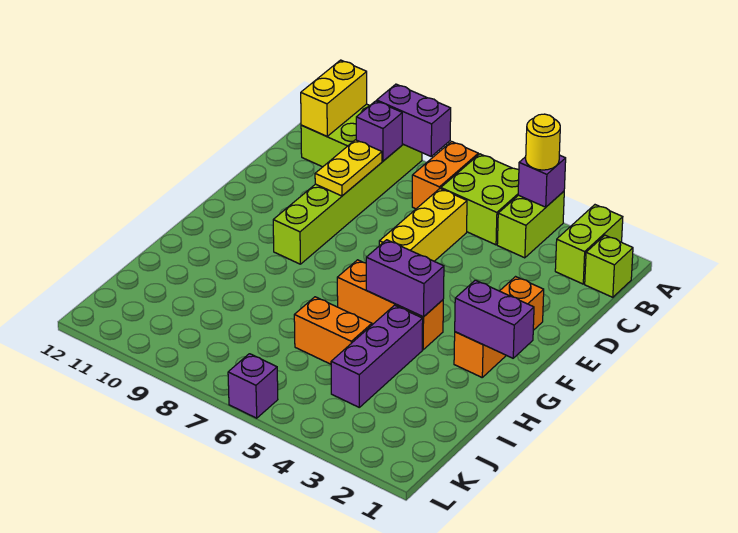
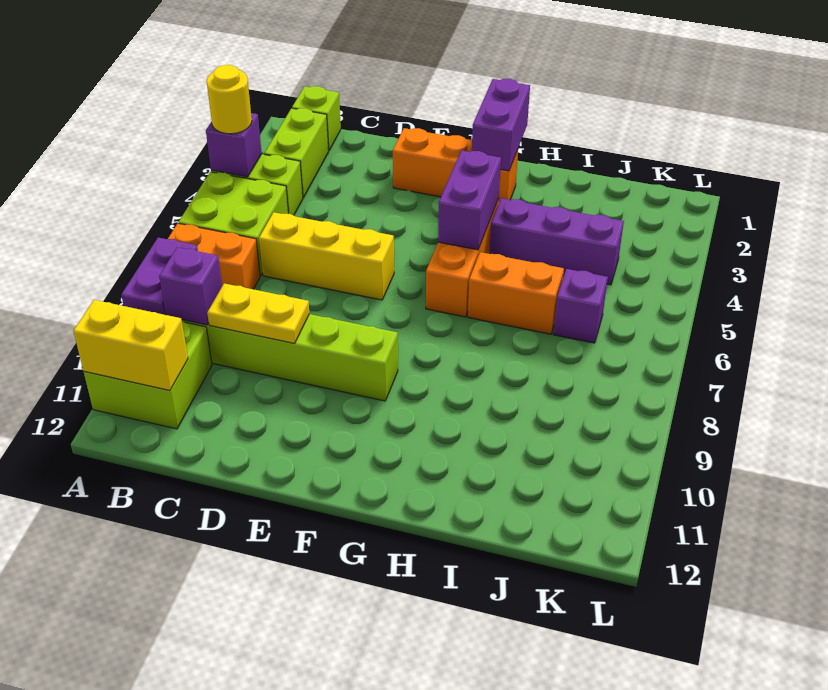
lime brick A2:B2 level 1 -> lime brick B2:B3 level 1
purple brick A8:A9 level 2 -> purple plate A8:A9 level 2
orange brick I5:I6 level 1 -> orange brick H6:I6 level 1
purple brick L6 level 1 -> purple brick J6 level 1

